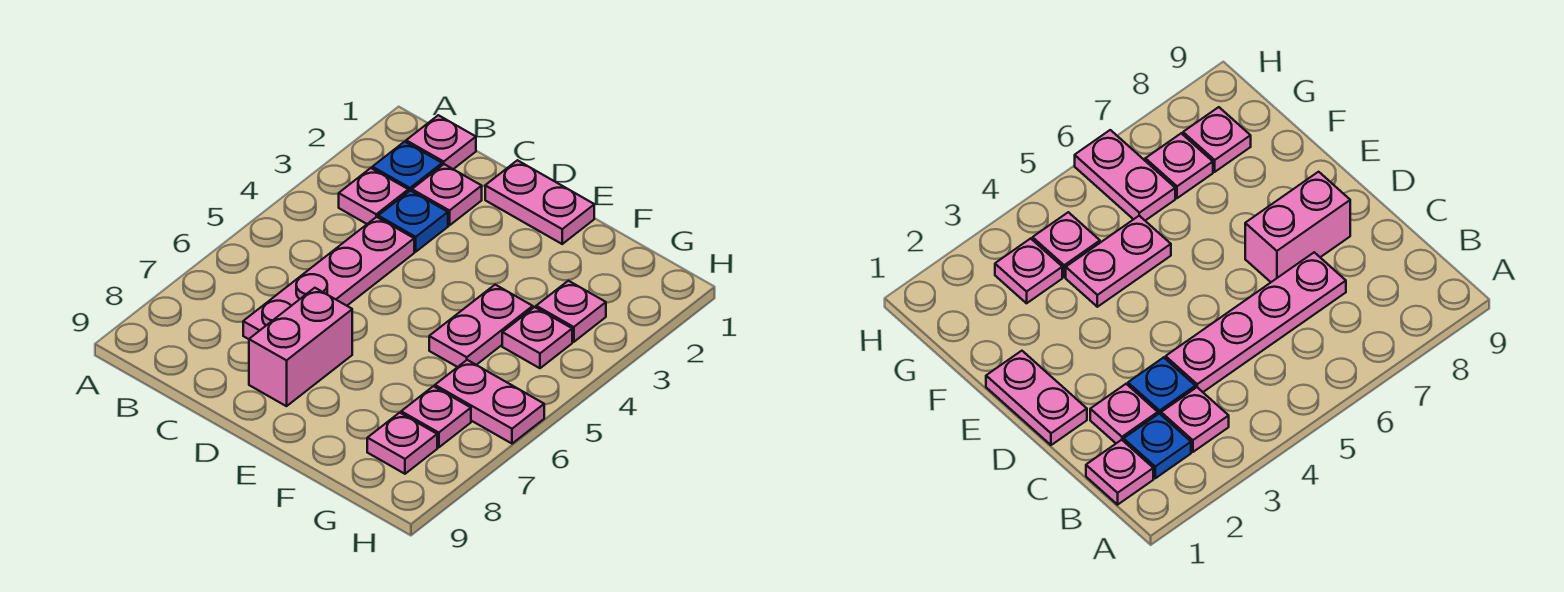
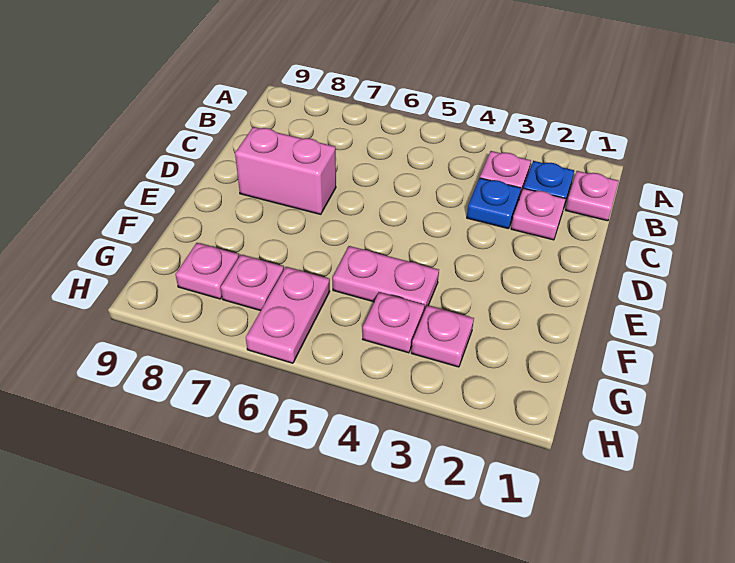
pink plate C4:C7 level 1 -> none
pink plate D1:E1 level 1 -> none

